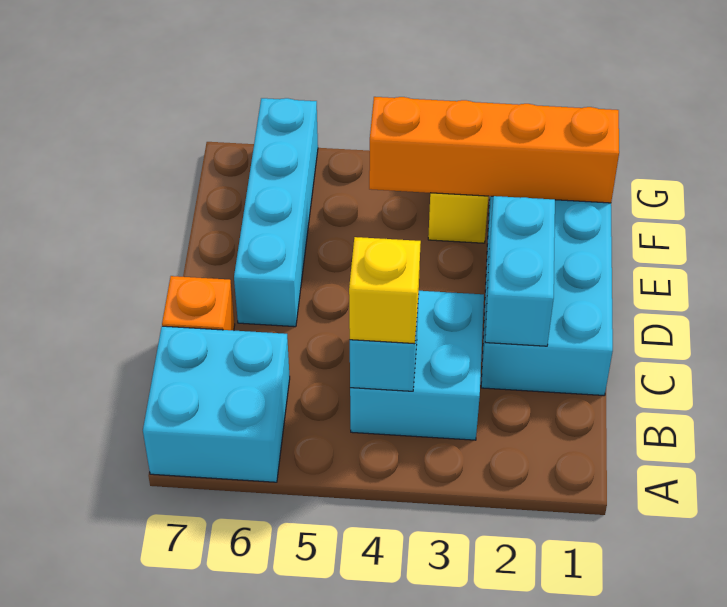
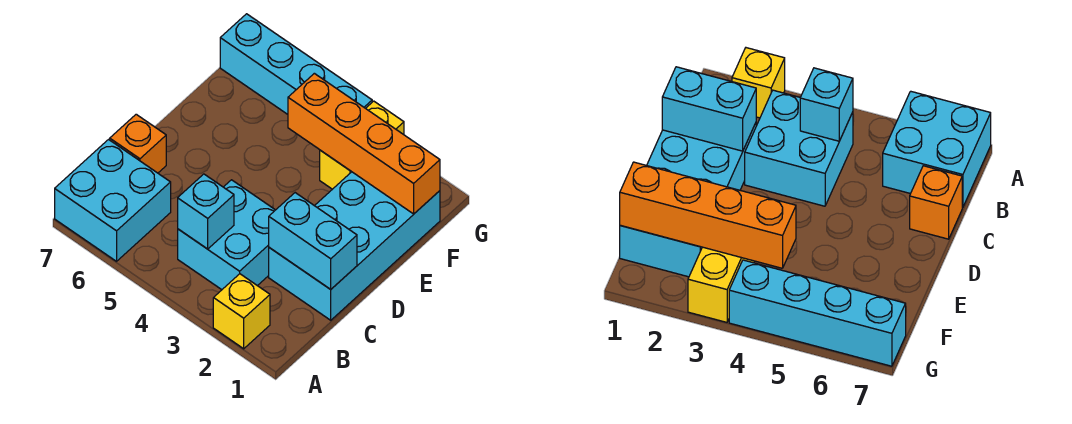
yellow brick B4 level 3 -> yellow brick A2 level 1
cyan brick C2:D2 level 2 -> cyan brick C1:C2 level 2
cyan brick D6:G6 level 1 -> cyan brick G4:G7 level 1

